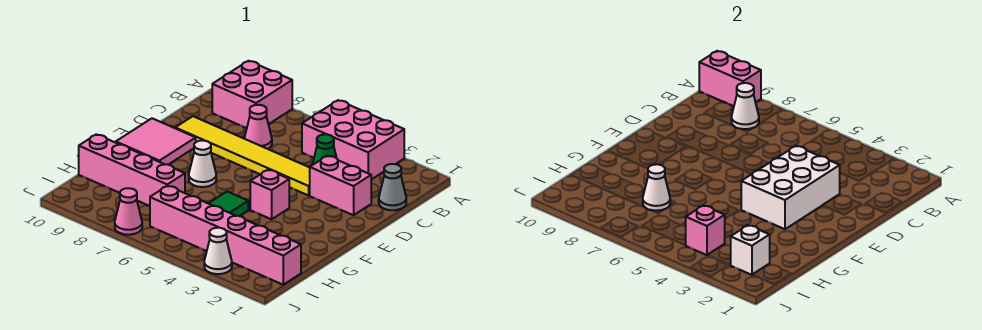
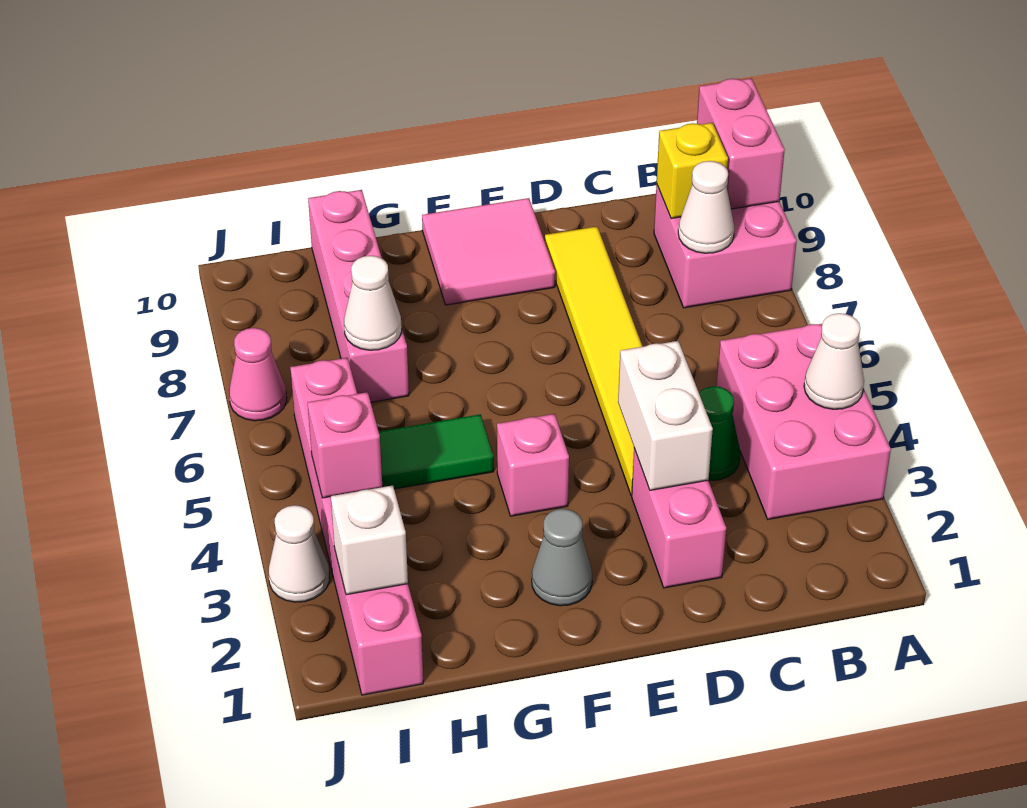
none -> yellow brick B9 level 2
grey cone C1 level 1 -> grey cone F2 level 1
pink cone C7 level 1 -> none
white brick D3:F4 level 2 -> white brick D3:D4 level 2
white cone F7 level 1 -> white cone A4 level 2

